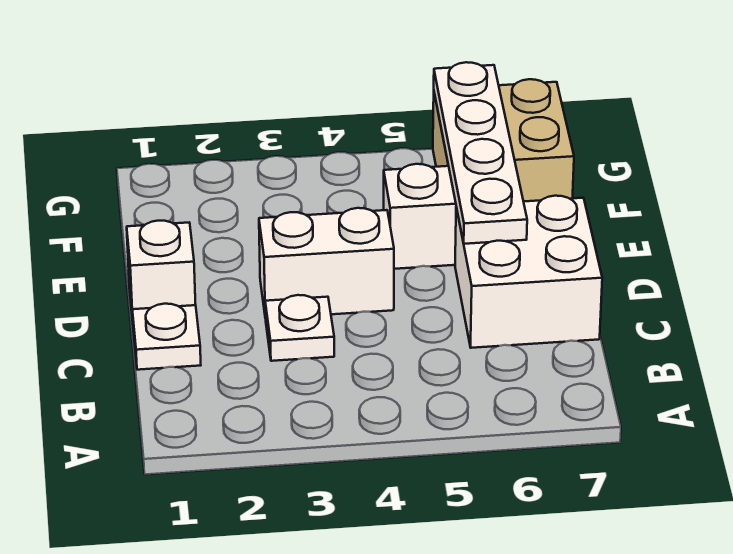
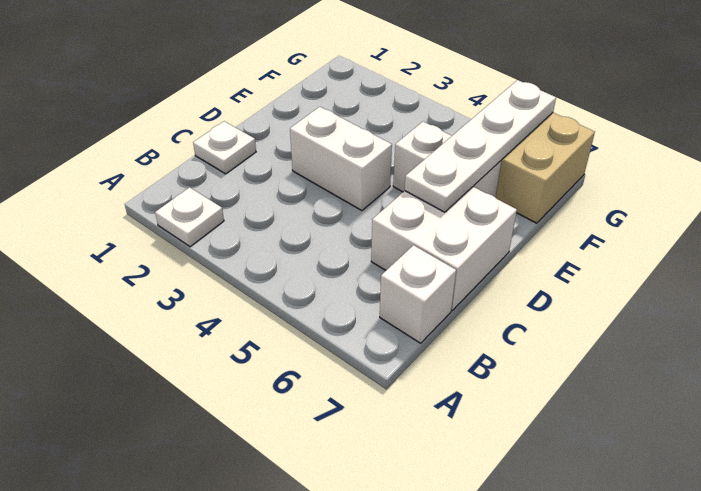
white plate C3 level 1 -> white plate A2 level 1
white brick D1 level 1 -> white brick B7 level 1

